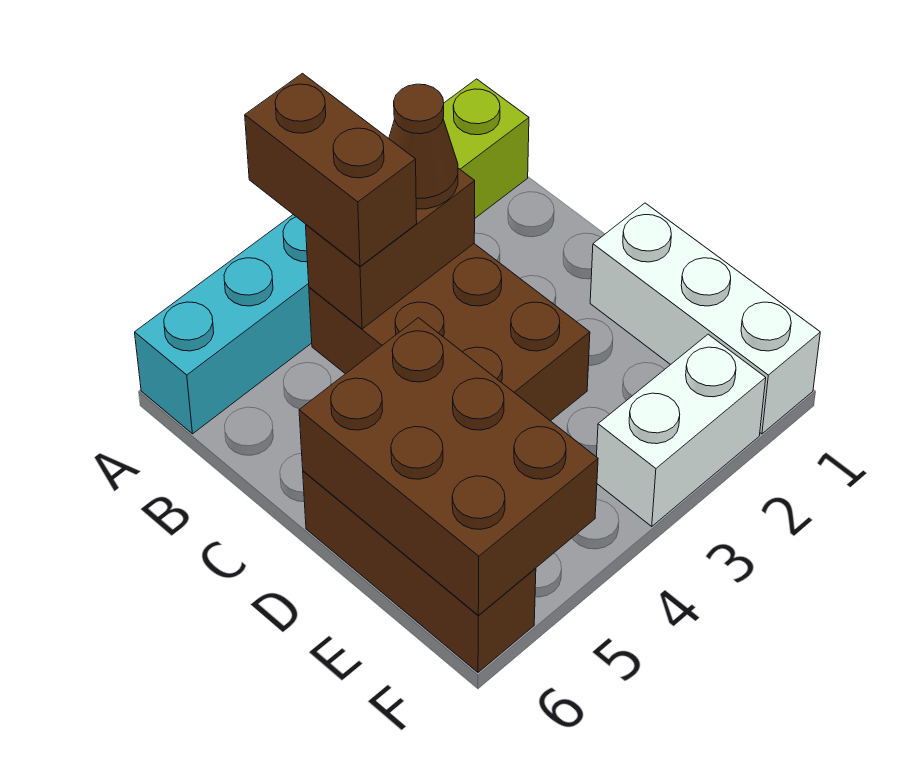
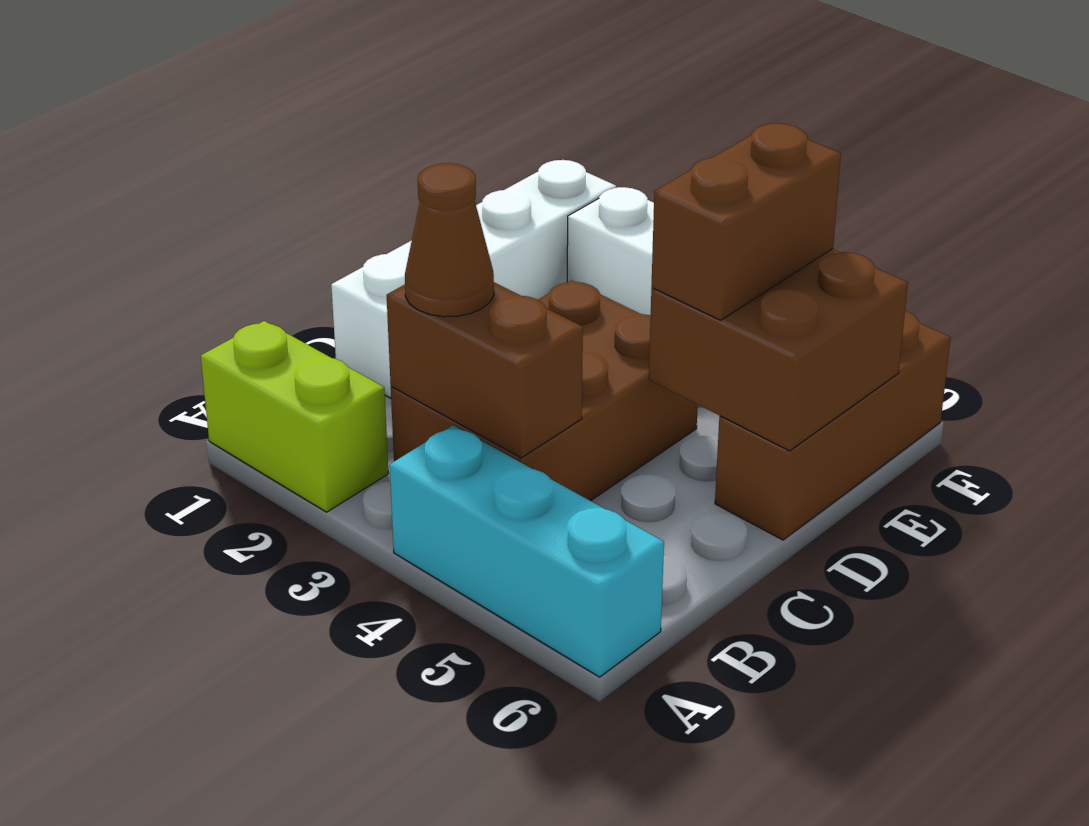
brown brick A4:B4 level 3 -> brown brick D5:E5 level 3
white brick D1:F1 level 1 -> white brick C1:F1 level 1
brown brick D5:F6 level 2 -> brown brick D5:E6 level 2

